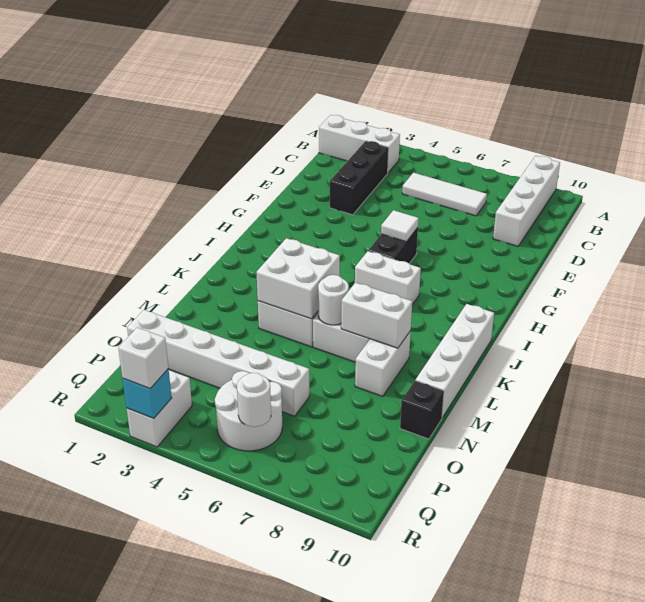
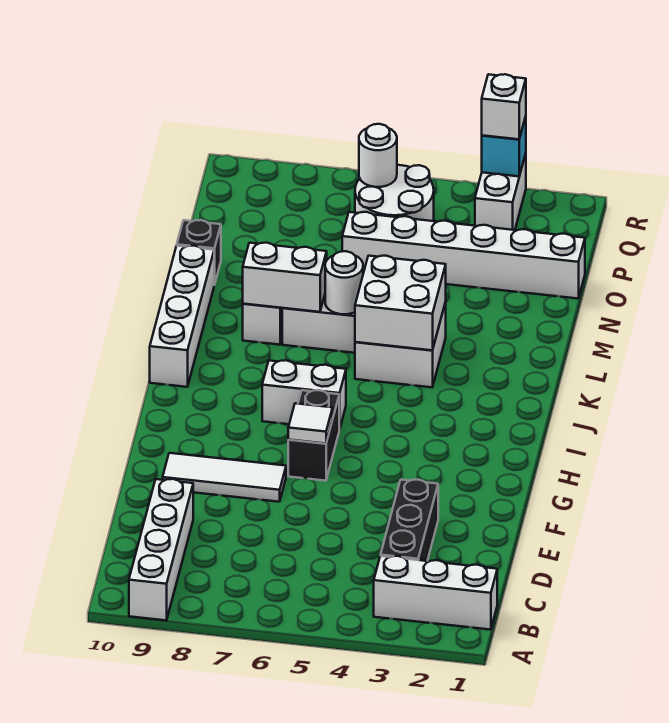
white tile C5:C7 level 1 -> white tile F7:F9 level 1

